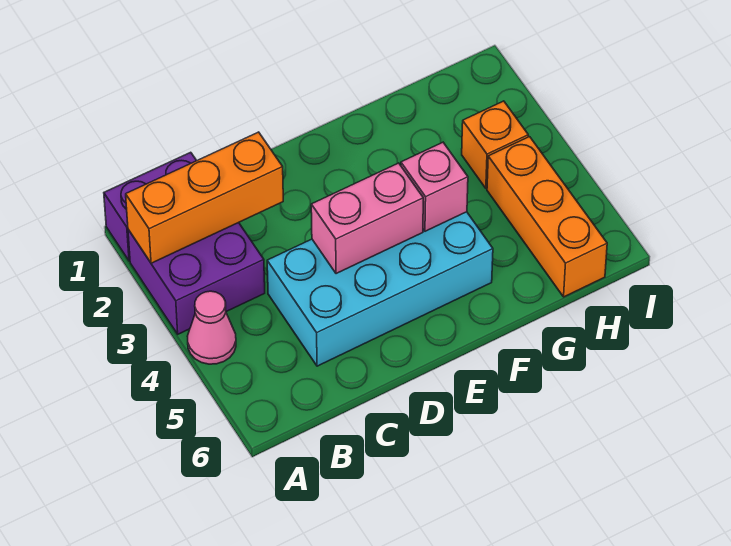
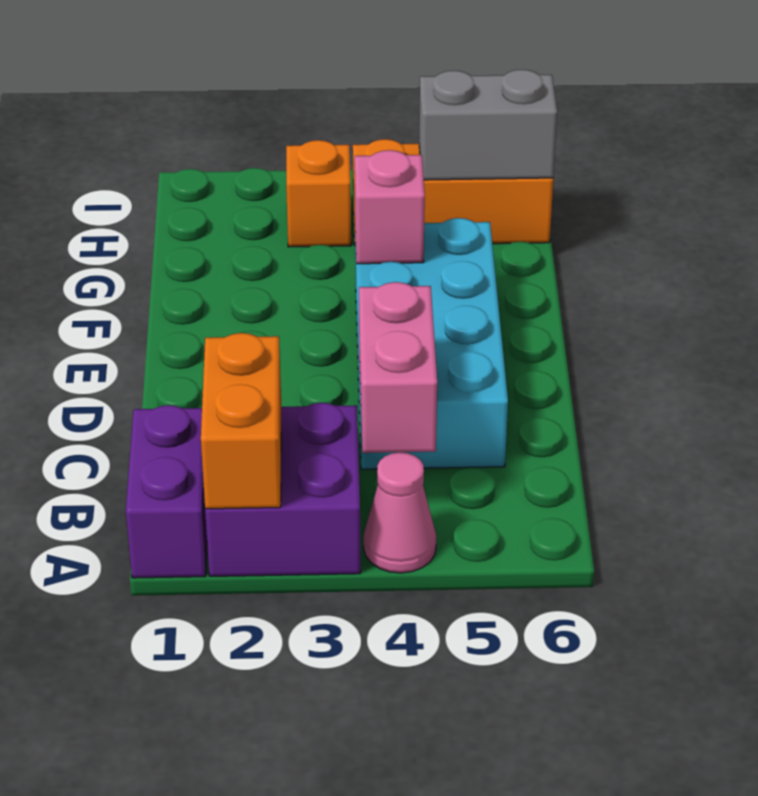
orange brick A2:C2 level 2 -> orange brick A2:B2 level 2
pink brick D4:E4 level 2 -> pink brick B4:C4 level 2
none -> grey brick H5:H6 level 2

